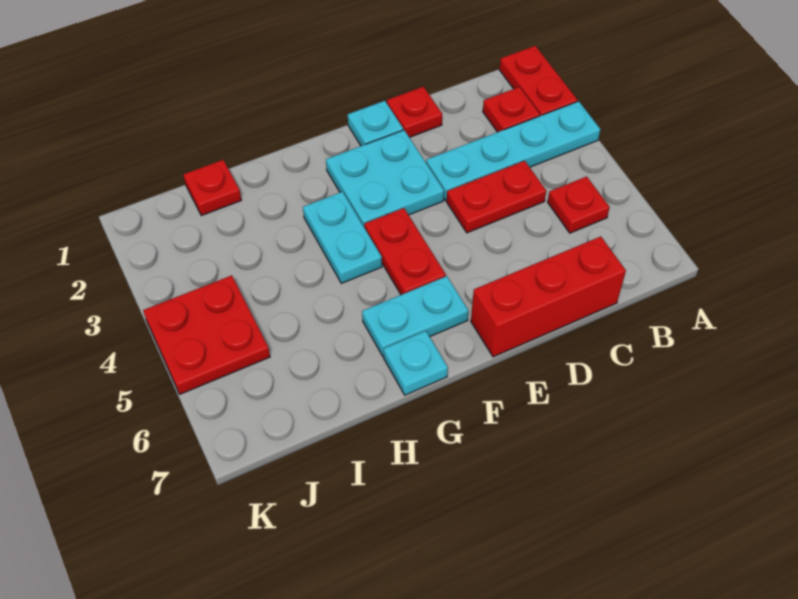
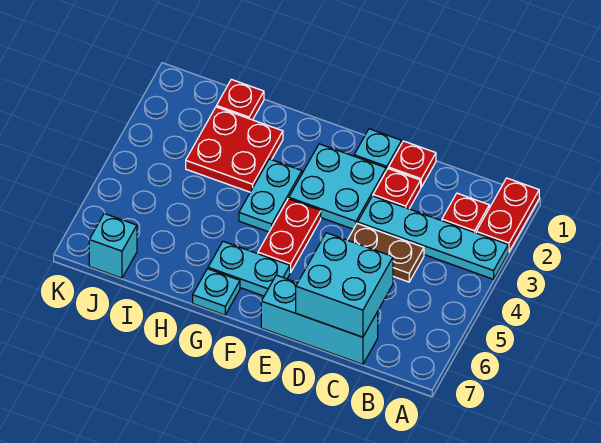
red plate B5 level 1 -> red plate D2 level 1
red plate C4:D4 level 1 -> brown plate C4:D4 level 1
none -> cyan brick C6:D7 level 2
red brick C7:E7 level 1 -> cyan brick C7:E7 level 1
red plate J4:K5 level 1 -> red plate H2:I3 level 1
none -> cyan brick J7 level 1

